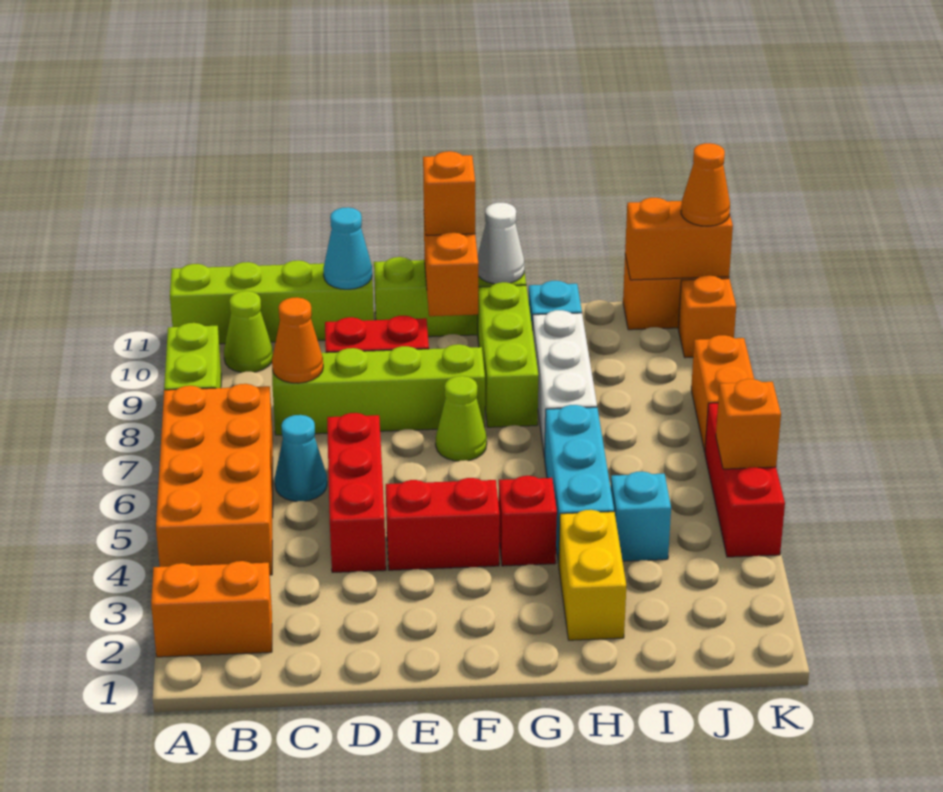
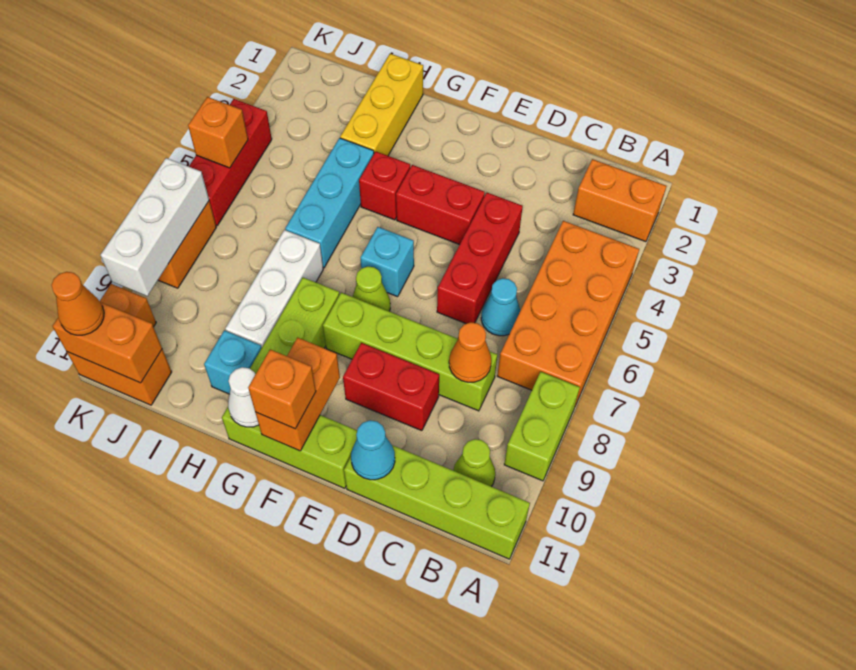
yellow brick H2:H3 level 1 -> yellow brick H1:H3 level 1
cyan brick I4 level 1 -> cyan brick F6 level 1
none -> white brick K7:K9 level 2

